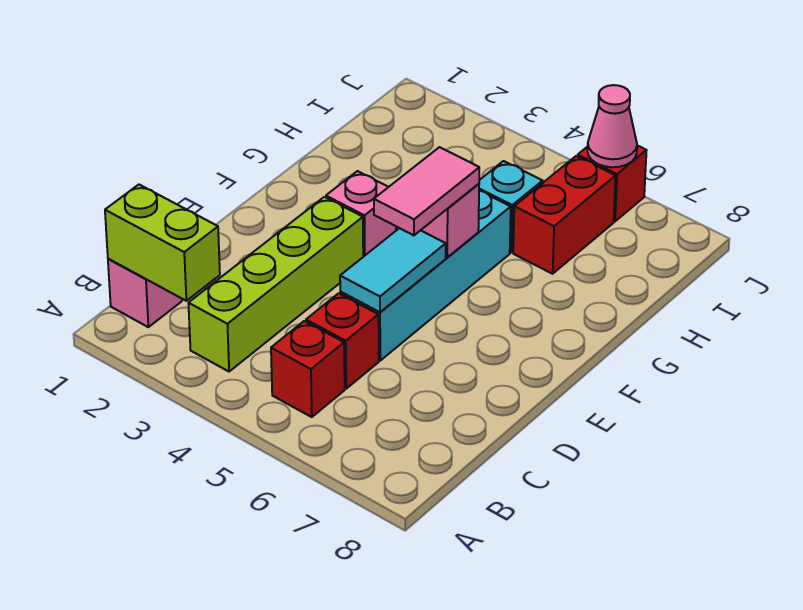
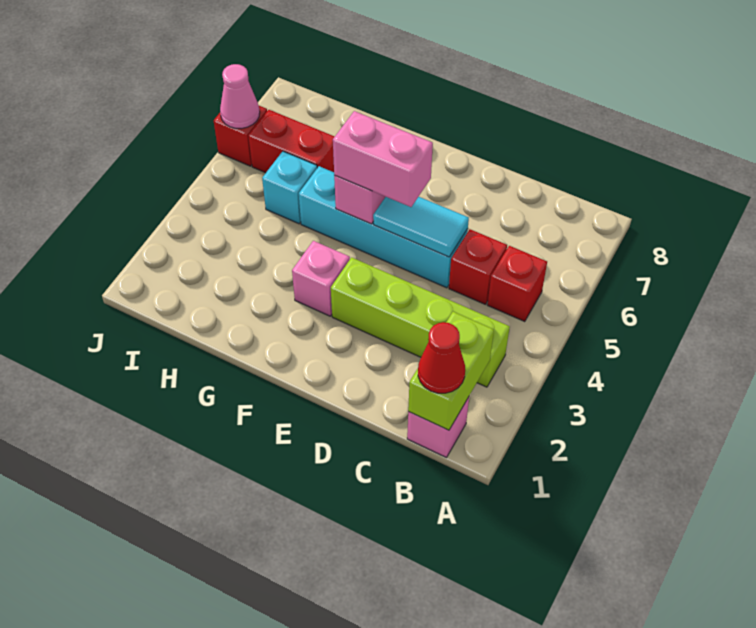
none -> red cone B1 level 3
pink tile E5:F5 level 3 -> pink brick E5:F5 level 3

